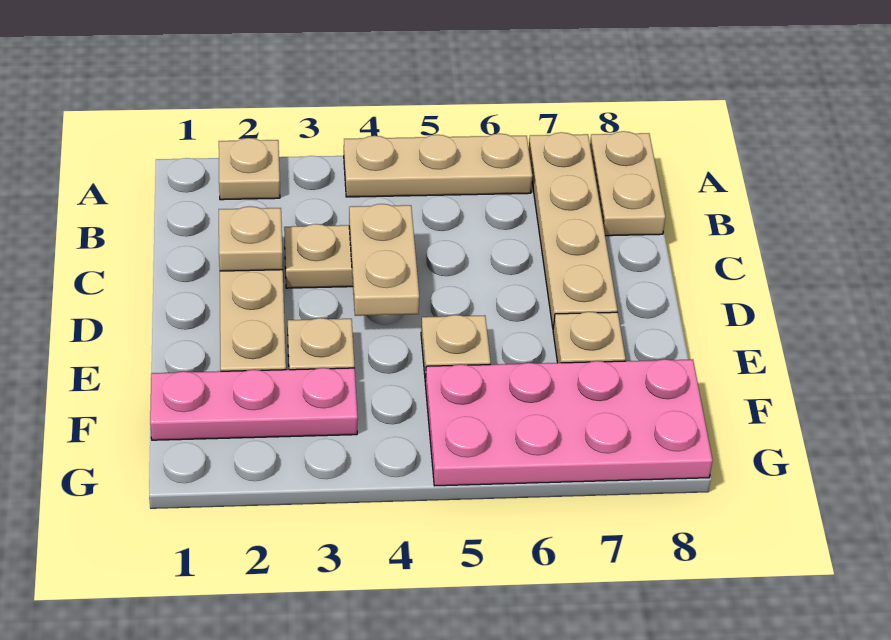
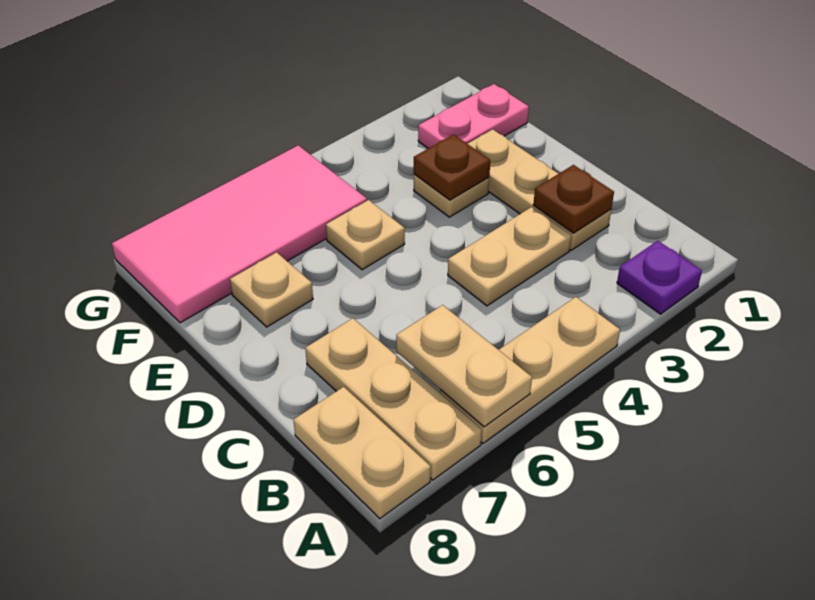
tan plate A2 level 1 -> purple plate A2 level 1
tan plate A7:D7 level 1 -> tan plate A7:C7 level 1
tan plate C2 level 2 -> brown plate C2 level 2
tan plate C4:D4 level 2 -> tan plate A6:B6 level 2
none -> brown plate E3 level 2
pink plate F1:F3 level 1 -> pink plate F1:F2 level 1
pink plate F5:G8 level 1 -> pink tile F5:G8 level 1

